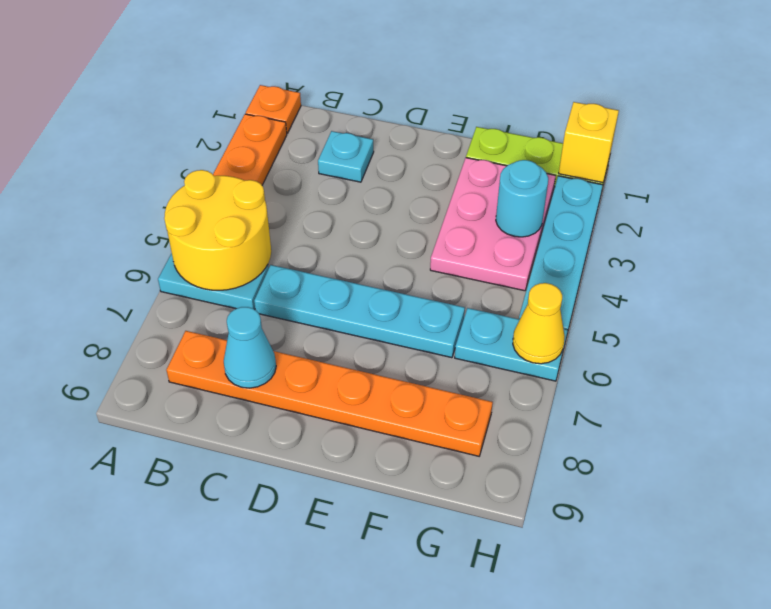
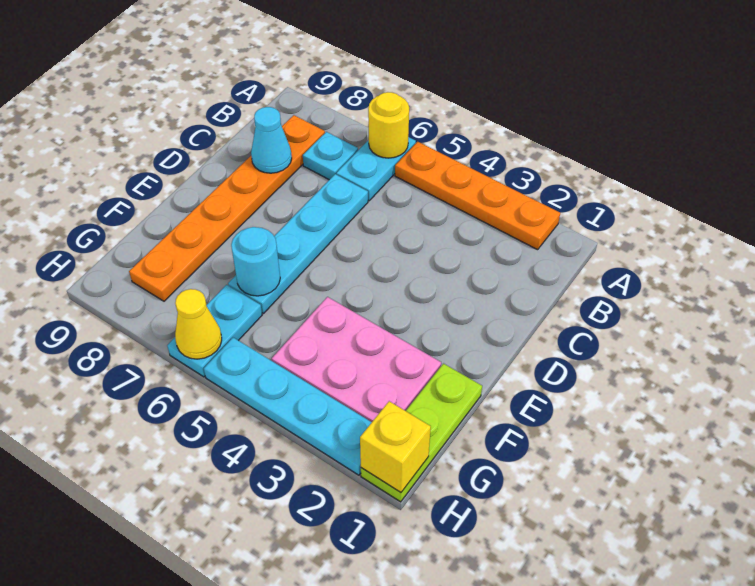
orange plate A1 level 1 -> none
yellow round brick A5:B6 level 2 -> yellow round brick A6 level 2
cyan plate C2 level 1 -> cyan plate B7 level 1
cyan round brick G3 level 2 -> cyan round brick F6 level 2

